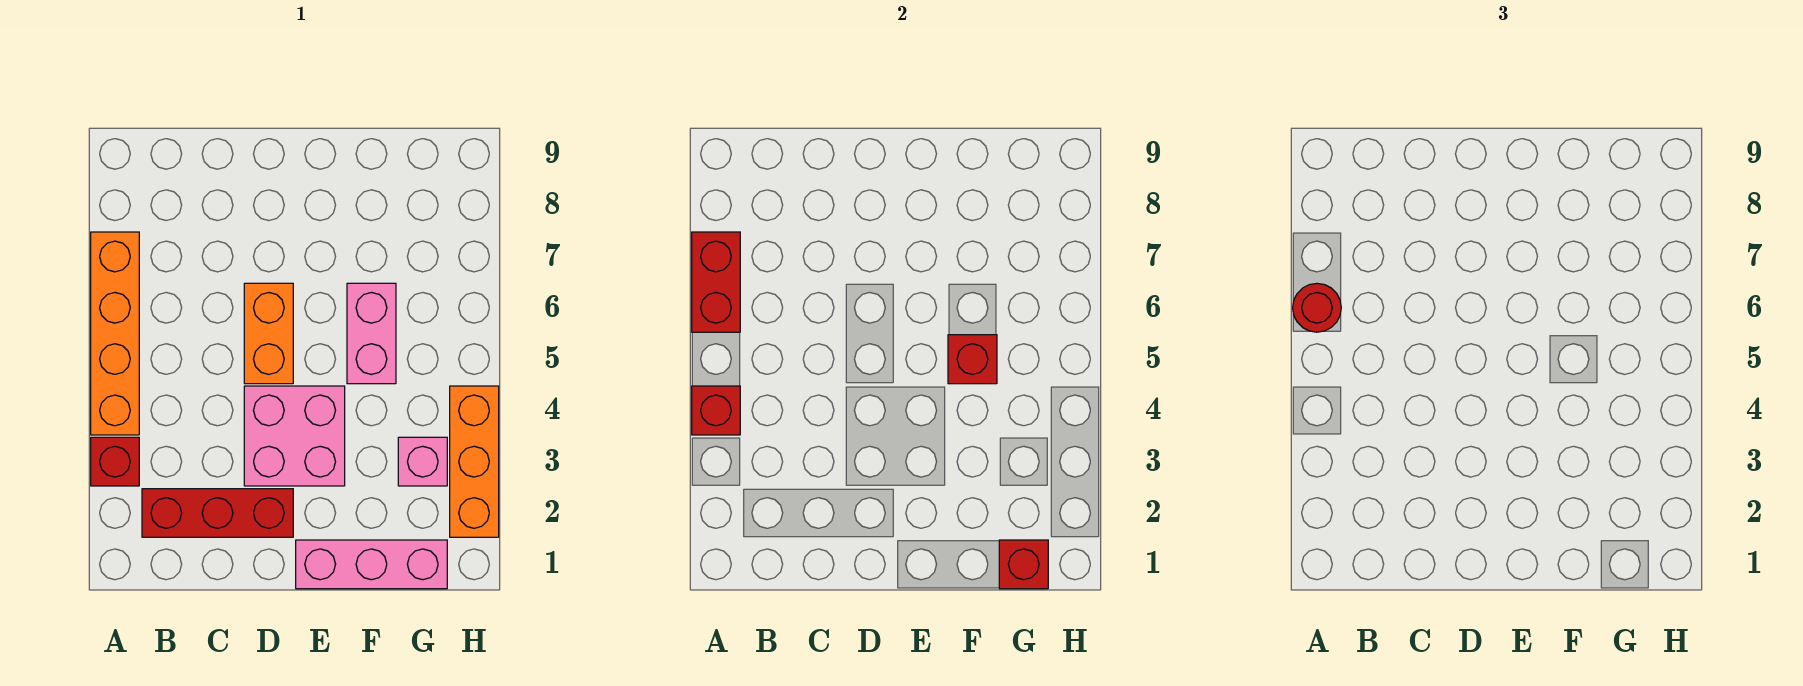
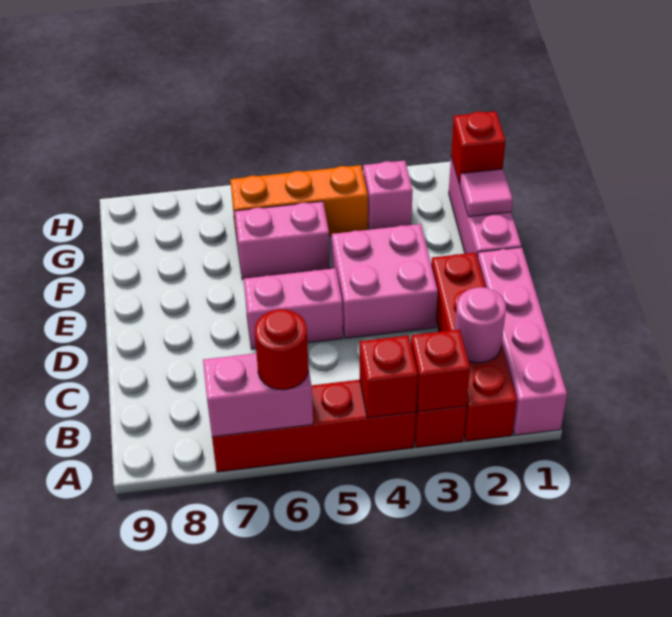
none -> pink brick A1:D1 level 1
orange brick A4:A7 level 1 -> red brick A4:A7 level 1
red brick A6:A7 level 2 -> pink brick A6:A7 level 2
red brick B2:D2 level 1 -> red brick A2:D2 level 1
none -> pink round brick B2 level 2
orange brick D5:D6 level 1 -> pink brick D5:D6 level 1
none -> pink tile F1 level 2
red brick F5 level 2 -> red brick A3 level 2
orange brick H2:H4 level 1 -> orange brick G4:G6 level 1

